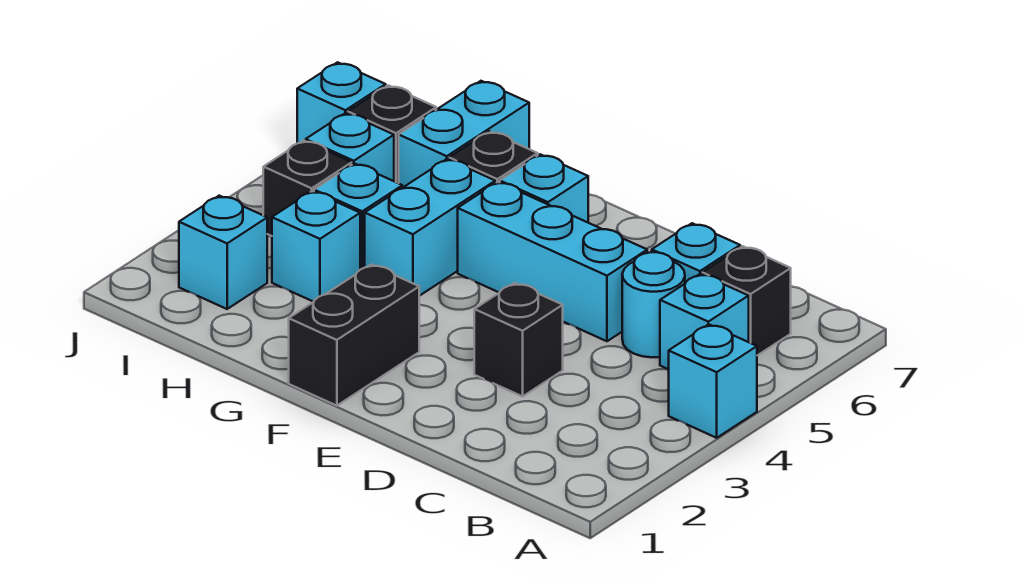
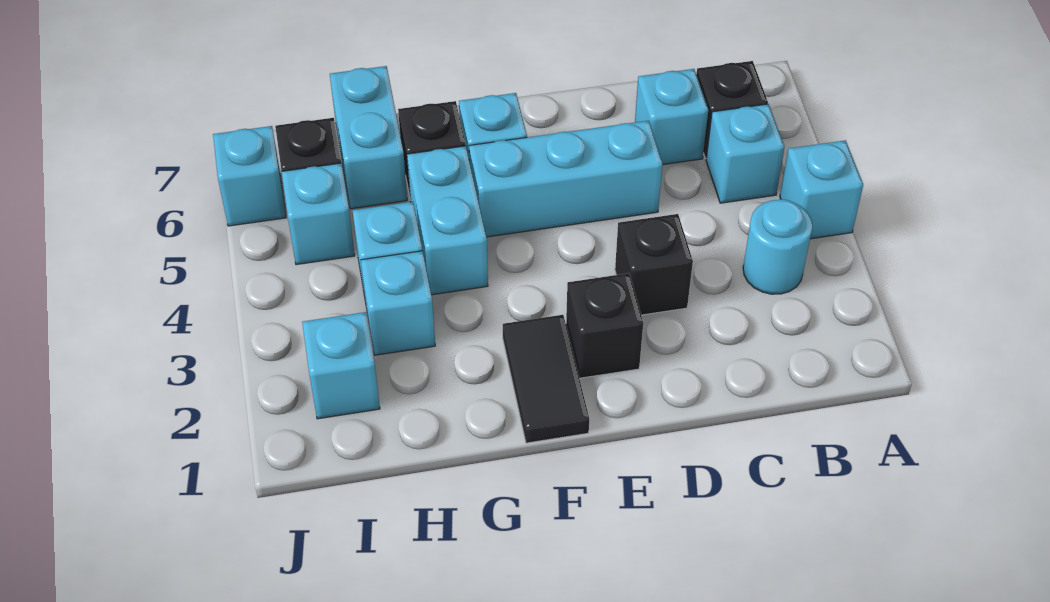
cyan round brick C5 level 1 -> cyan round brick B3 level 1
black brick F1:F2 level 1 -> black tile F1:F2 level 1
black brick I4 level 1 -> black brick E2 level 1

